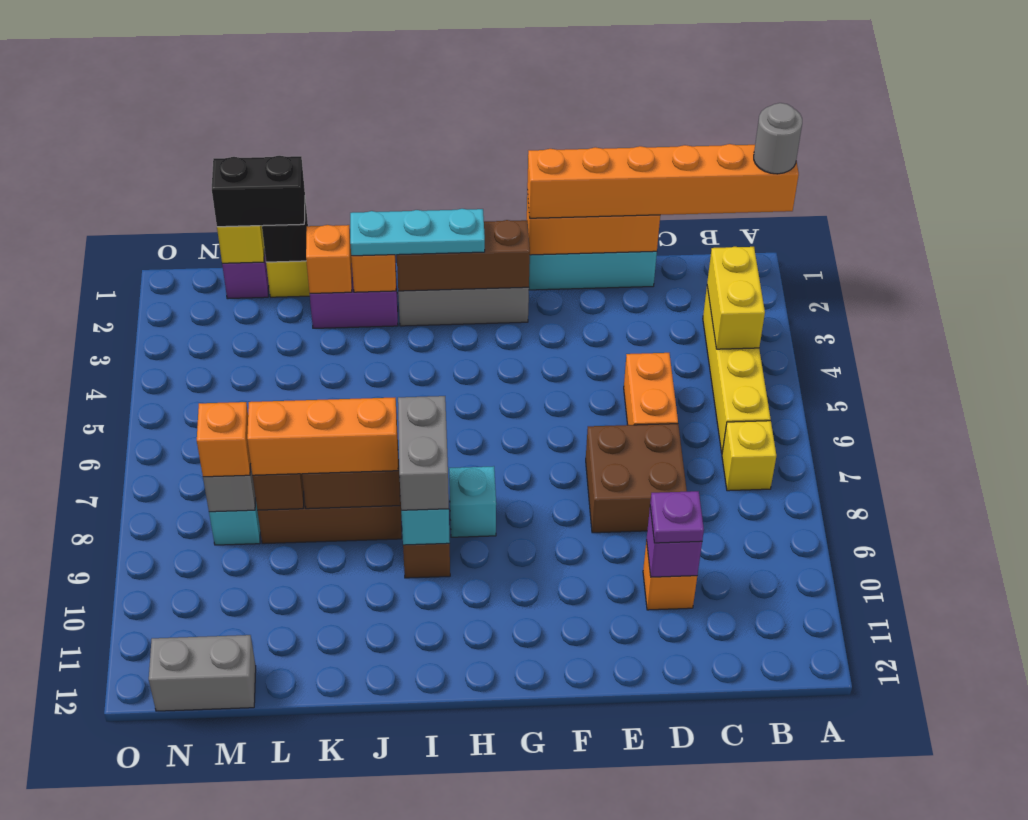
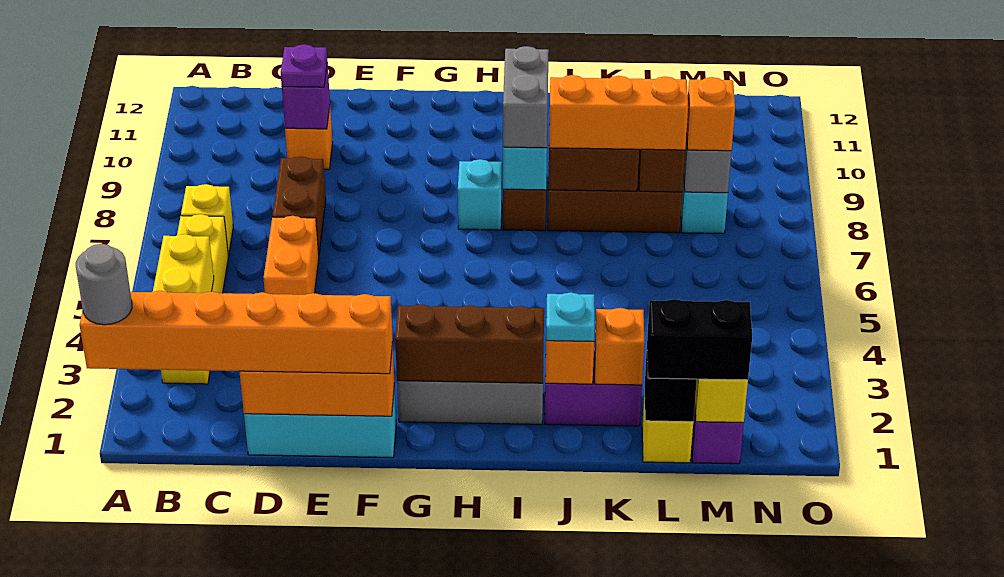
brown brick D7:E8 level 1 -> brown brick D7:D8 level 1
cyan plate H2:J2 level 3 -> cyan plate J2 level 3
grey brick M12:N12 level 1 -> none

